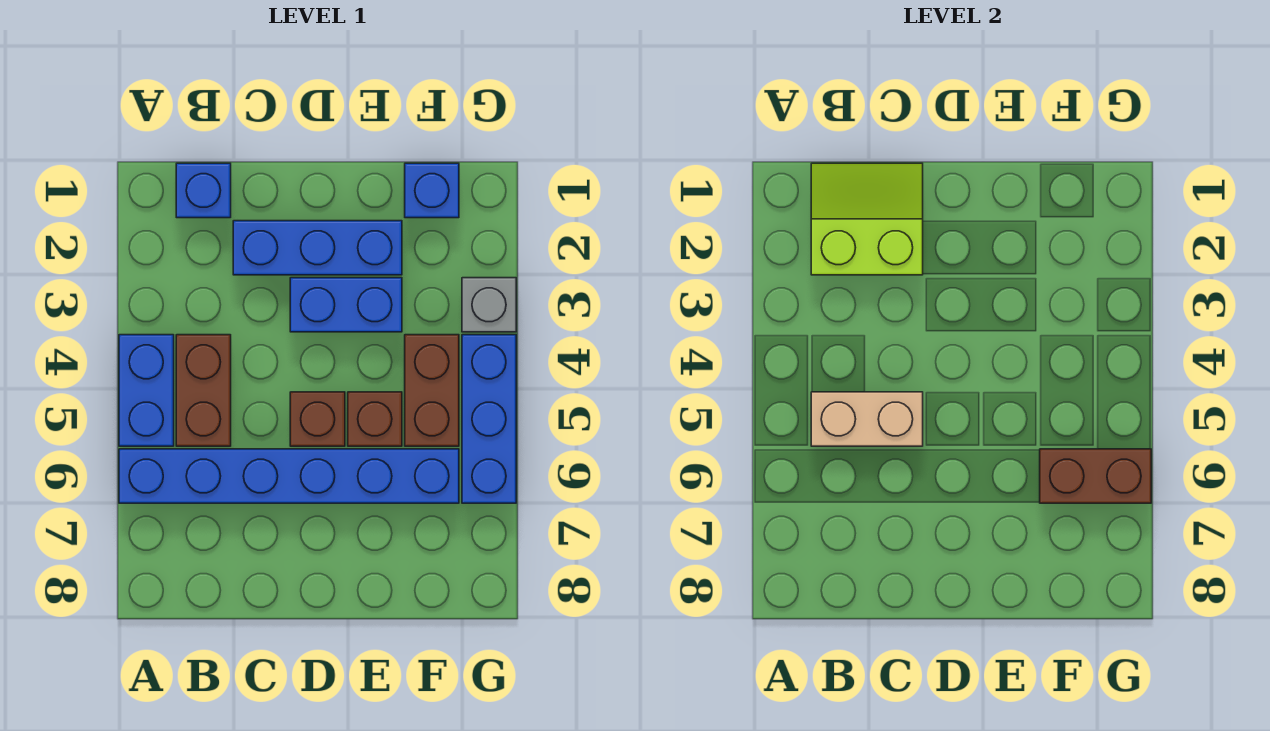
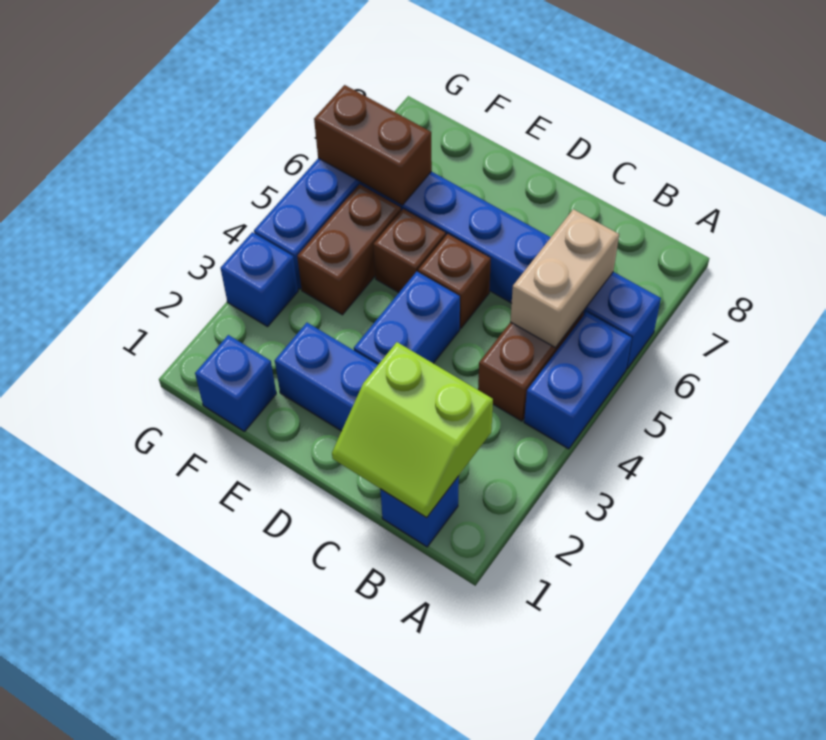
tan brick B5:C5 level 2 -> tan brick B5:B6 level 2
blue brick D3:E3 level 1 -> blue brick D3:D4 level 1
grey brick G3 level 1 -> blue brick G3 level 1

